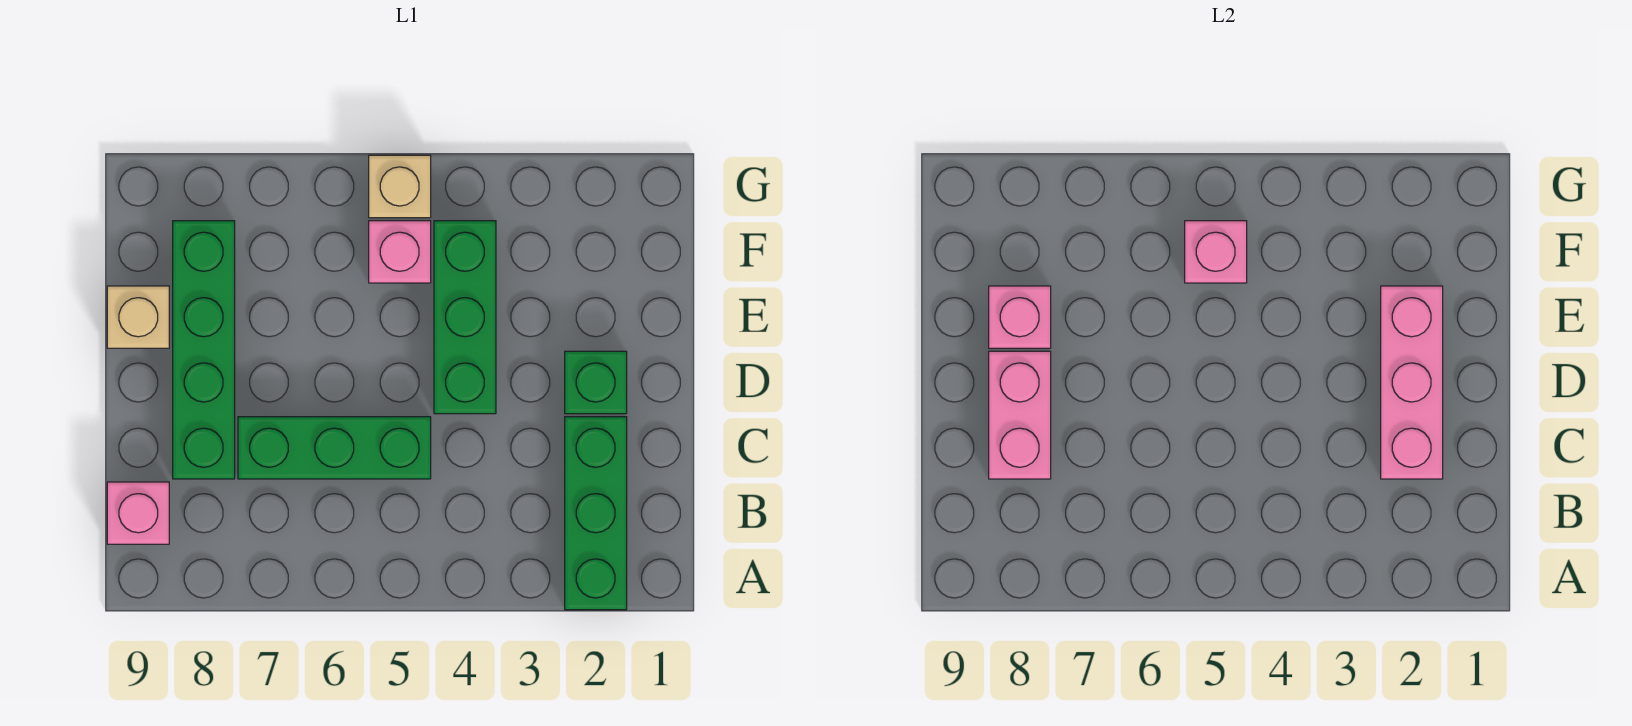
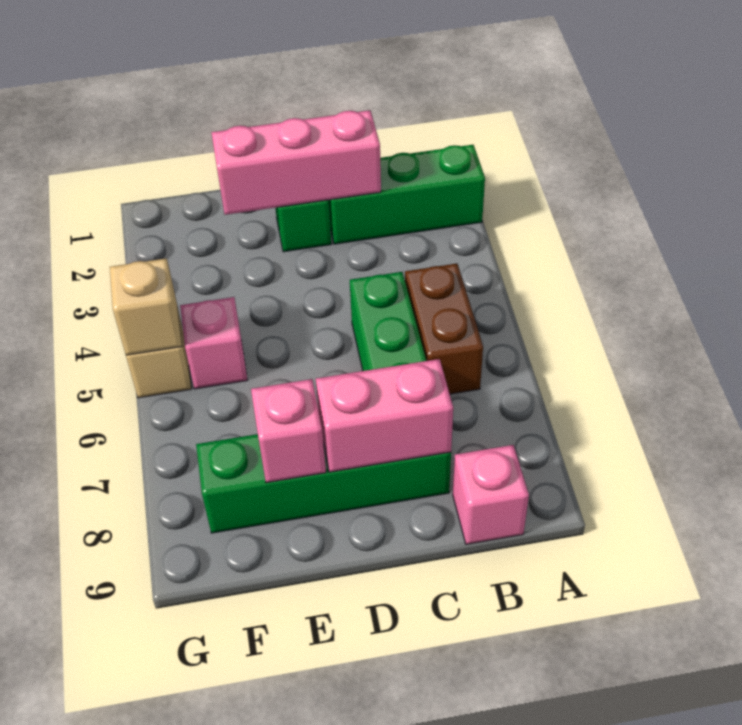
none -> brown brick B5:B6 level 1
green brick D4:F4 level 1 -> none
tan brick E9 level 1 -> tan brick G5 level 2
pink brick F5 level 2 -> none

